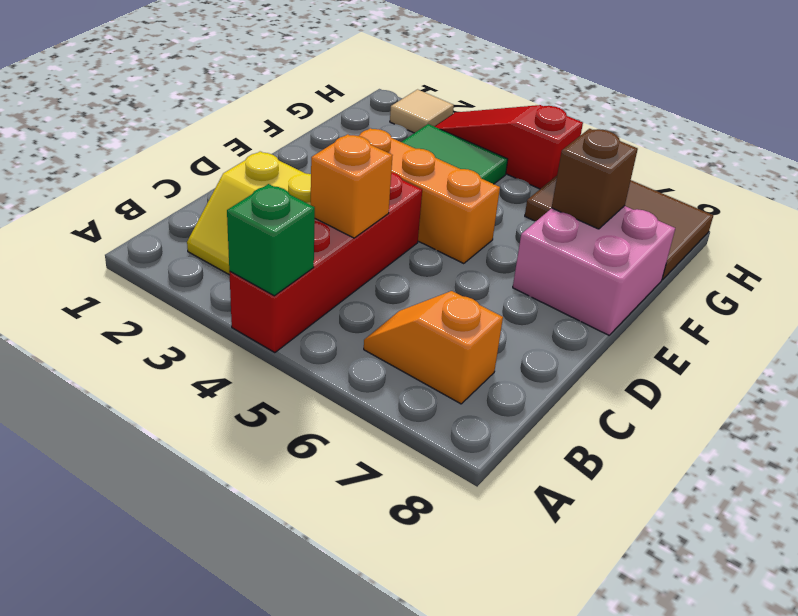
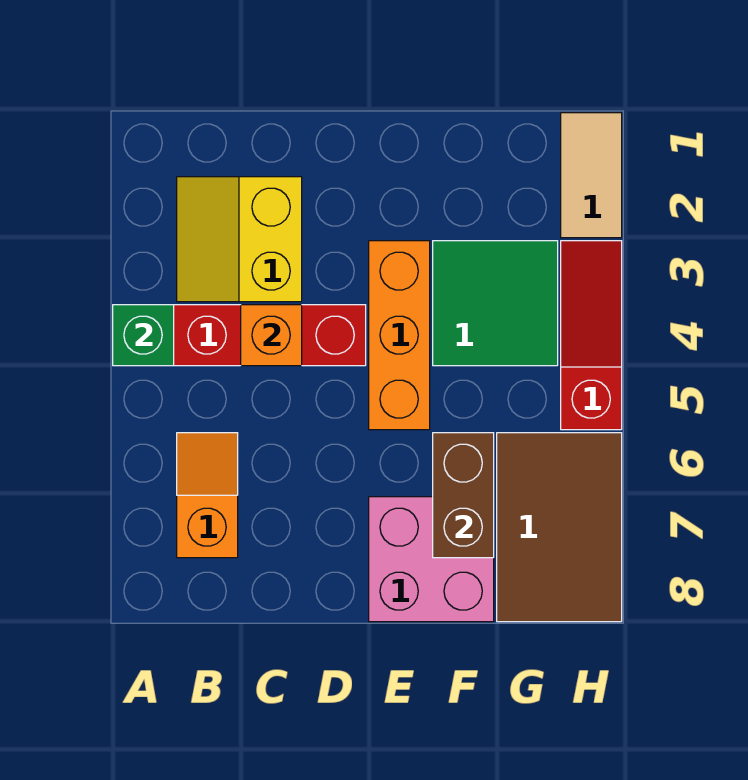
brown brick F7 level 2 -> brown brick F6:F7 level 2
tan tile H2 level 1 -> tan tile H1:H2 level 1

